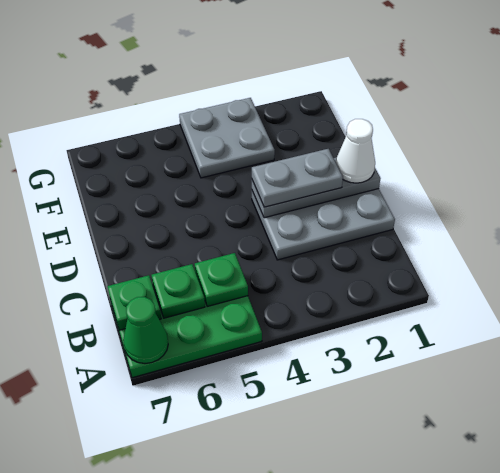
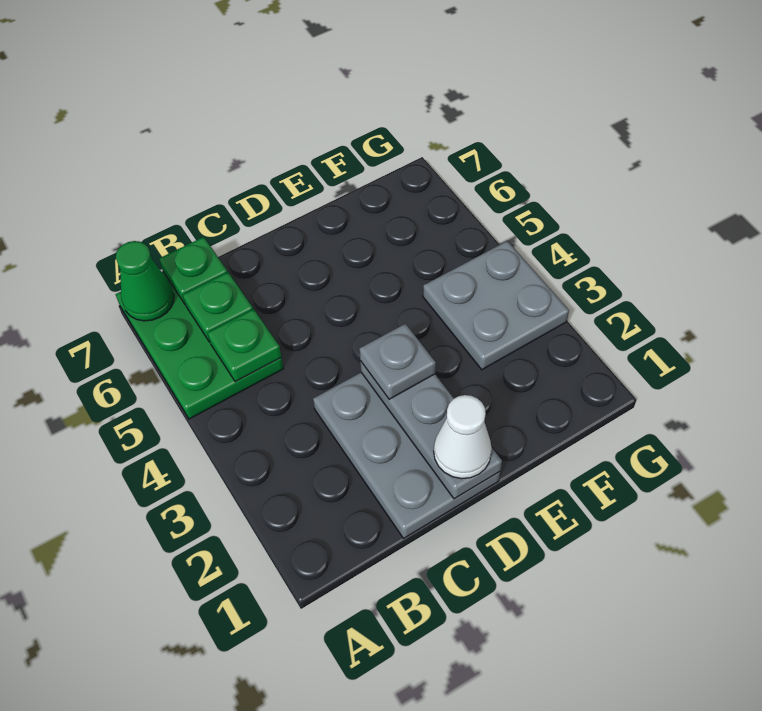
grey plate D2:D3 level 3 -> grey plate D3 level 3

